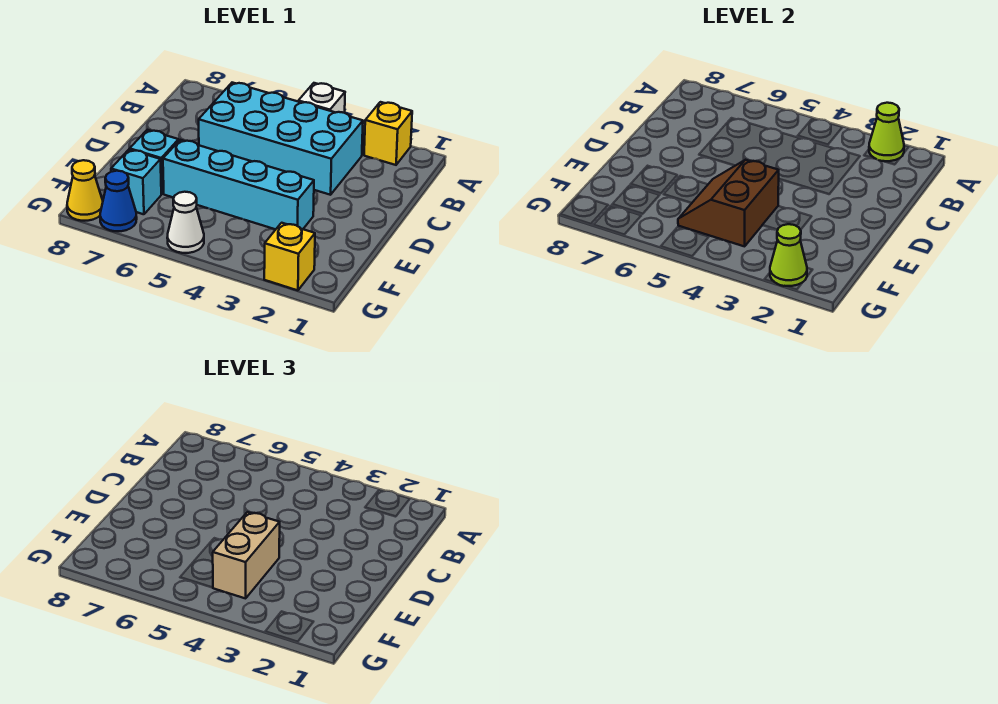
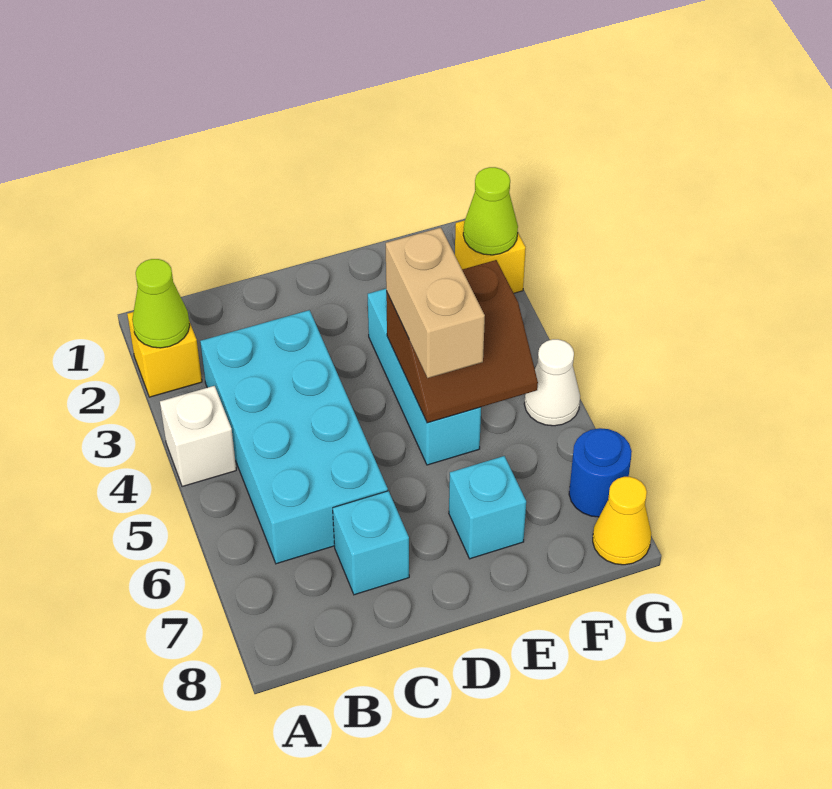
cyan brick E3:E6 level 1 -> cyan brick E3:E5 level 1
tan brick E4:F4 level 3 -> tan brick E4:E5 level 3
cyan brick F7 level 1 -> cyan brick C7 level 1
blue cone G7 level 1 -> blue round brick G7 level 1

